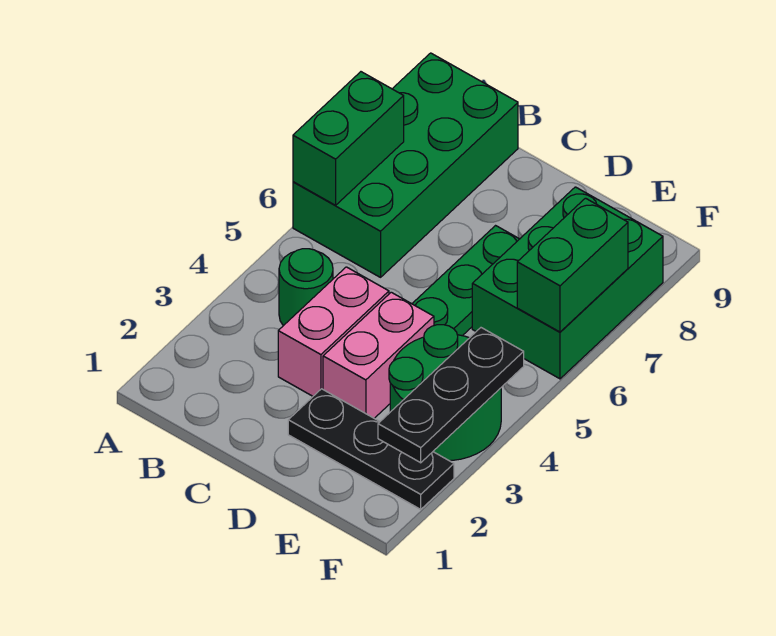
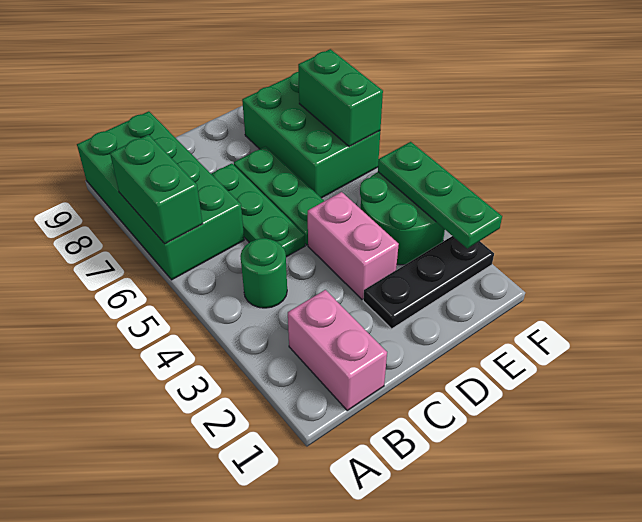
pink brick C3:C4 level 1 -> pink brick B1:B2 level 1
none -> green plate C5:C7 level 1
black plate F2:F4 level 2 -> green plate F2:F4 level 2

